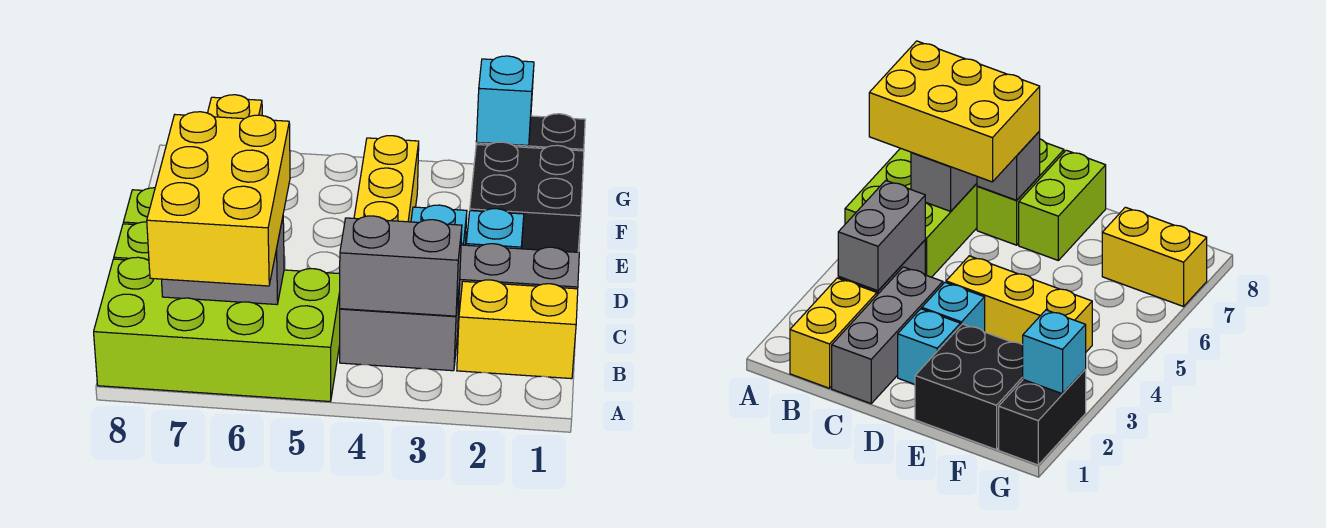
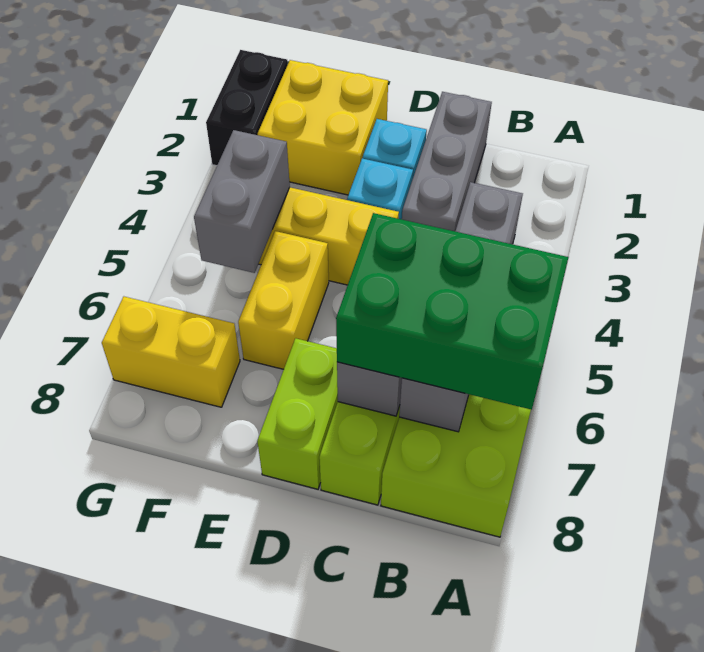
yellow brick A6:C7 level 3 -> green brick A6:C7 level 3
yellow brick B1:B2 level 1 -> yellow brick E5:E6 level 1
grey brick B3:B4 level 2 -> grey brick F4:F5 level 2
black brick E1:F2 level 1 -> yellow brick E1:F2 level 1
cyan brick G2 level 2 -> none

